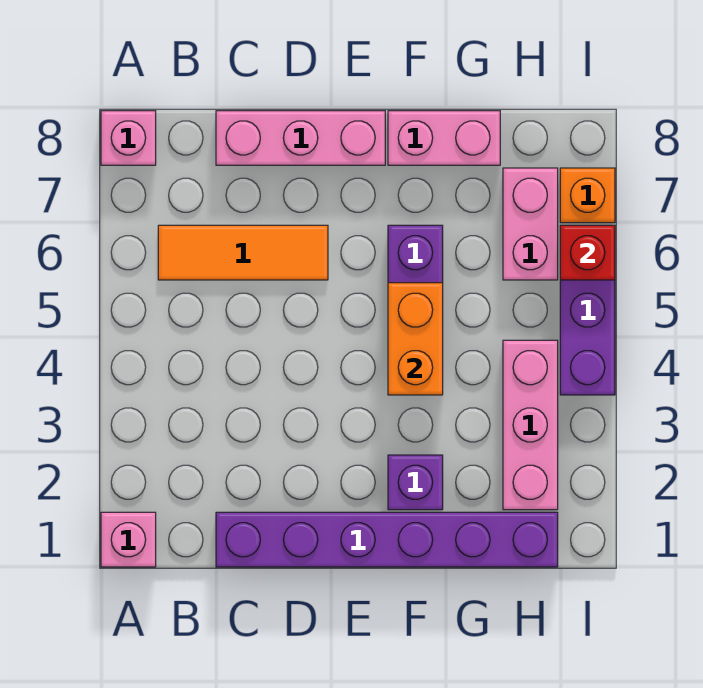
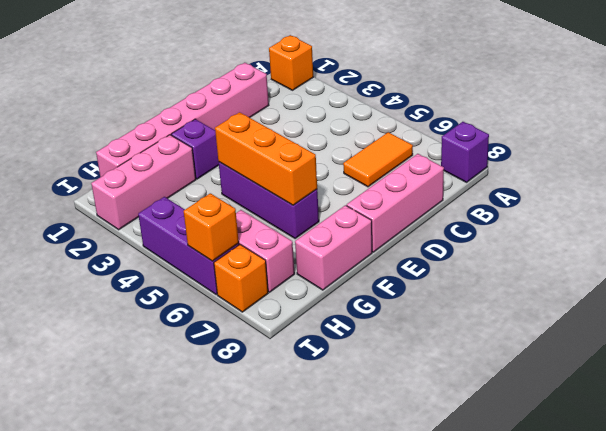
pink brick A1 level 1 -> orange brick A1 level 1
pink brick A8 level 1 -> purple brick A8 level 1
orange tile B6:D6 level 1 -> orange tile B6:C6 level 1
purple brick C1:H1 level 1 -> pink brick C1:H1 level 1
orange brick F4:F5 level 2 -> orange brick F4:F6 level 2
pink brick H2:H4 level 1 -> pink brick G2:I2 level 1
red brick I6 level 2 -> orange brick I6 level 2

